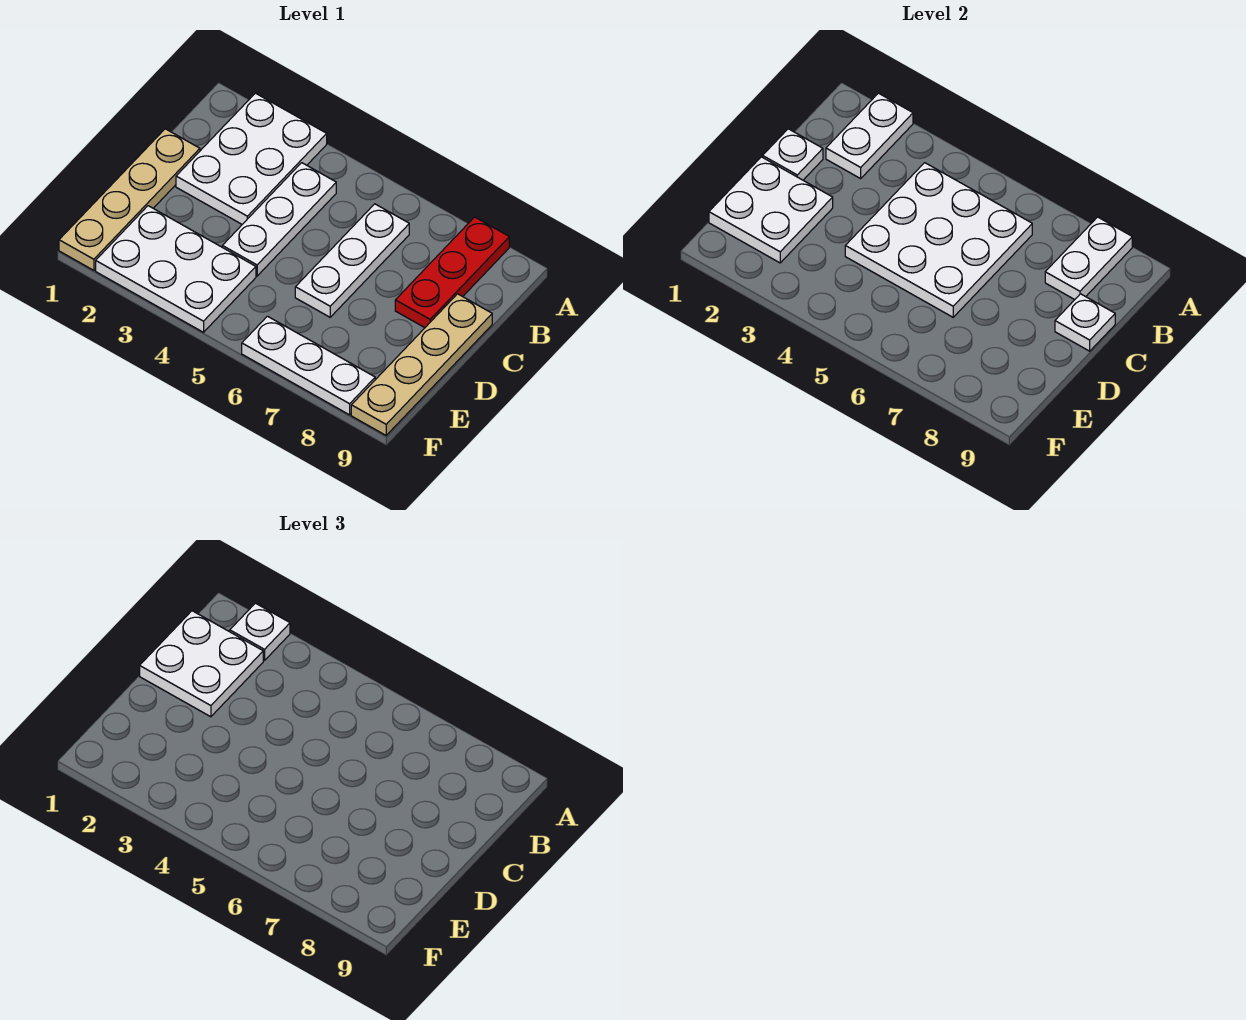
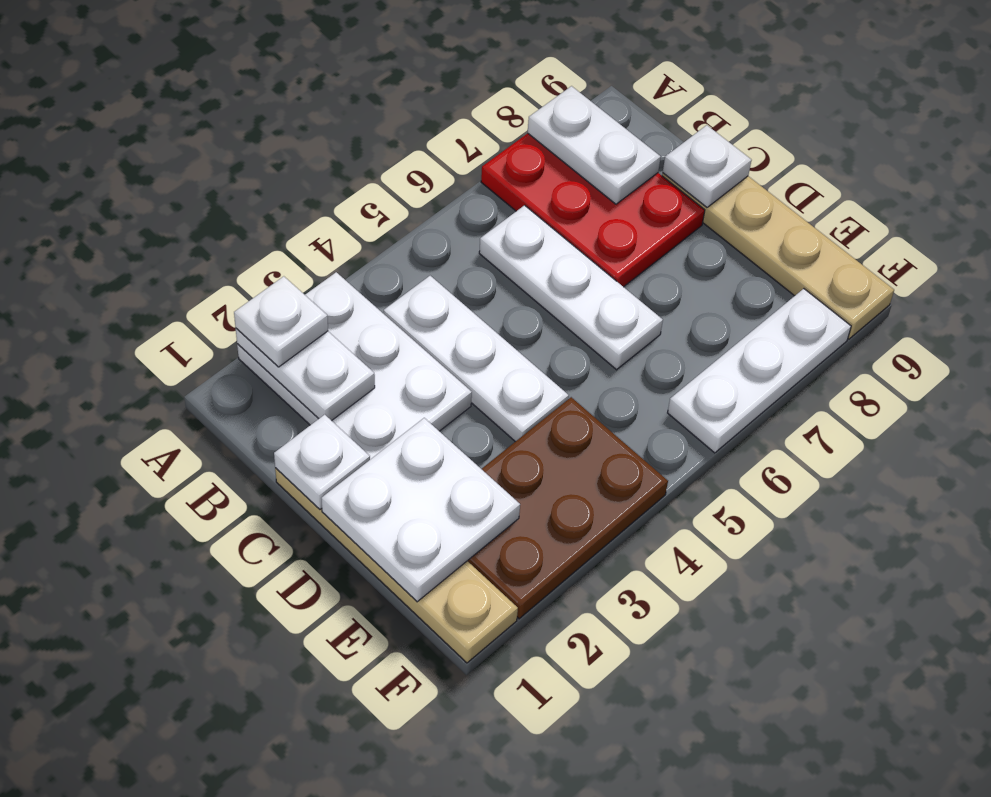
red plate A8:C8 level 1 -> red plate A7:C8 level 1
white plate B1:C2 level 3 -> none
white plate B4:D6 level 2 -> none
white plate E2:F4 level 1 -> brown plate E2:F4 level 1

